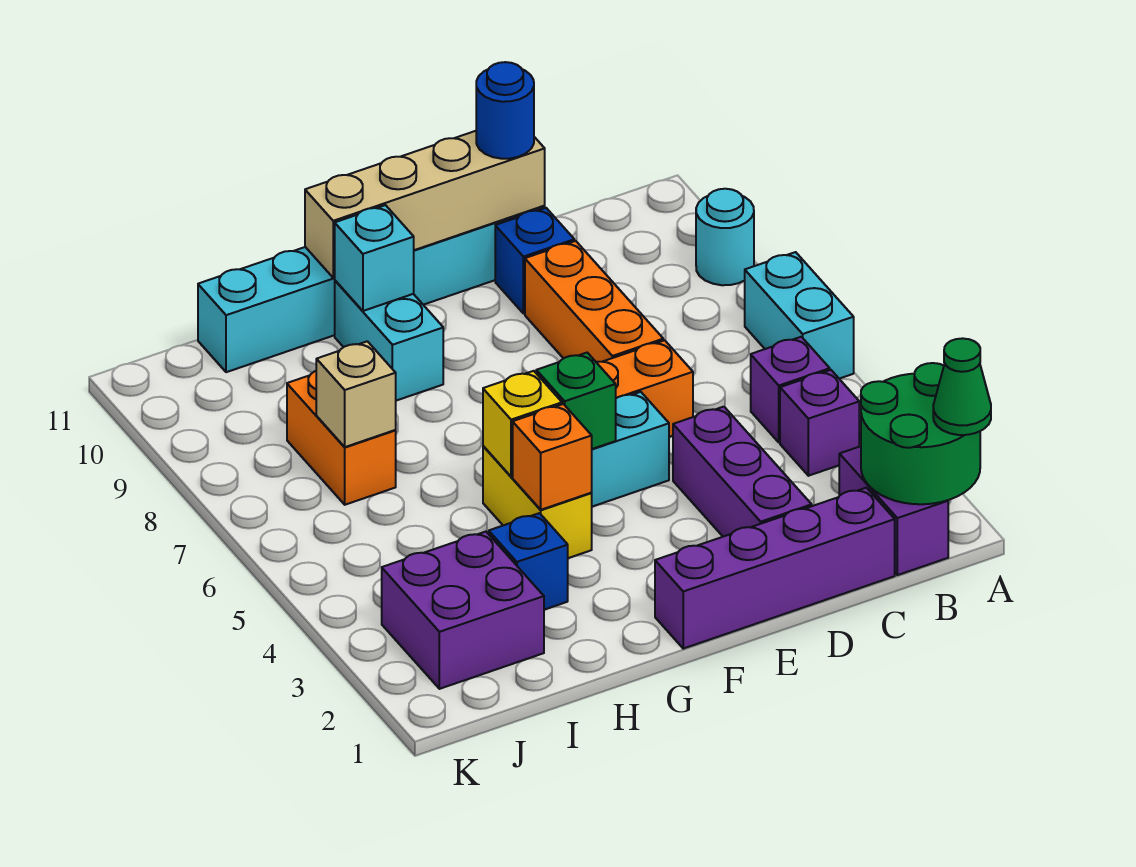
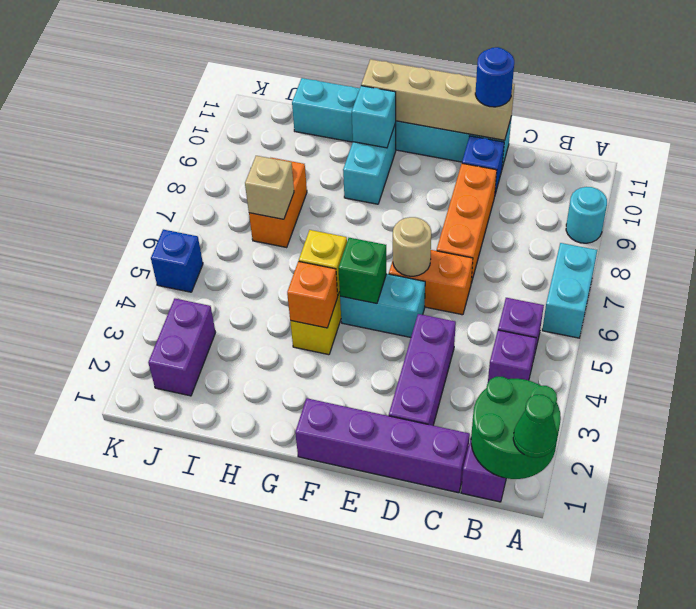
none -> tan round brick E6 level 2
blue brick H3 level 1 -> blue brick K5 level 1
purple brick I2:J3 level 1 -> purple brick J2:J3 level 1

